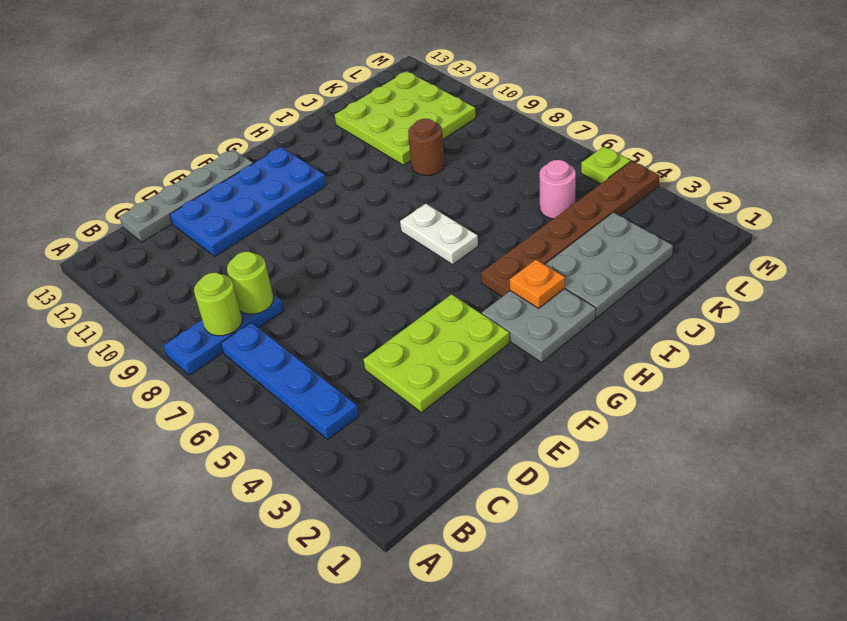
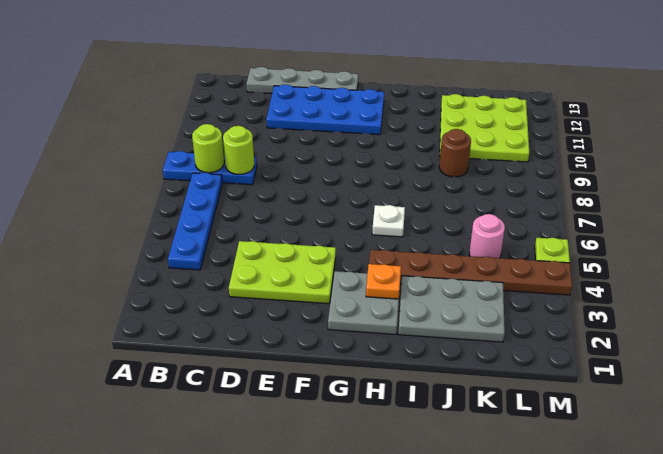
white plate H6:H7 level 1 -> white plate H6 level 1

